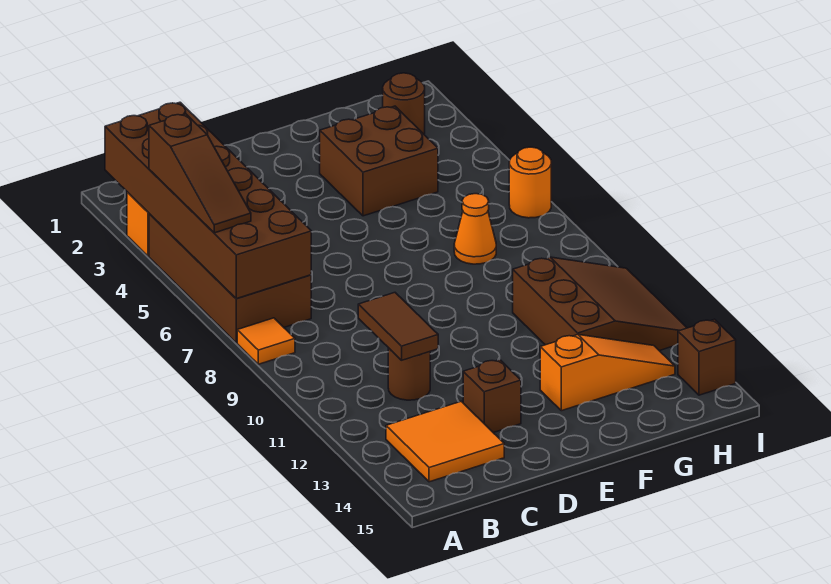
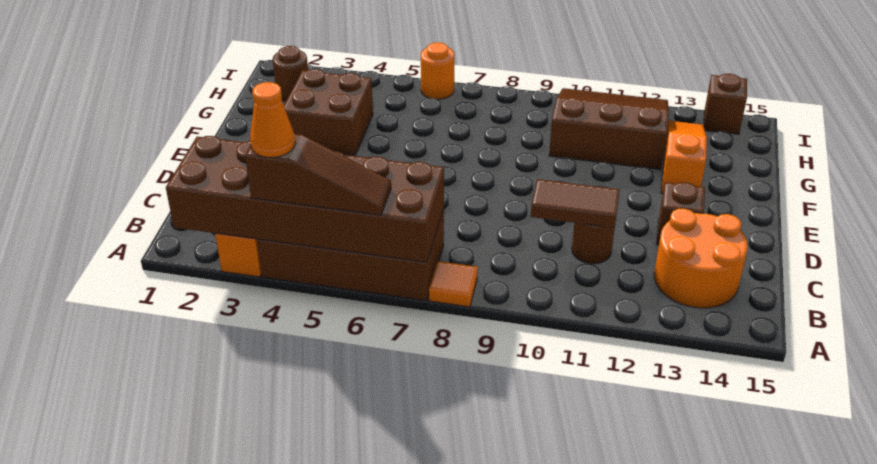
orange tile B13:C14 level 1 -> orange round brick B13:C14 level 1
orange cone G7 level 1 -> orange cone A4 level 4

